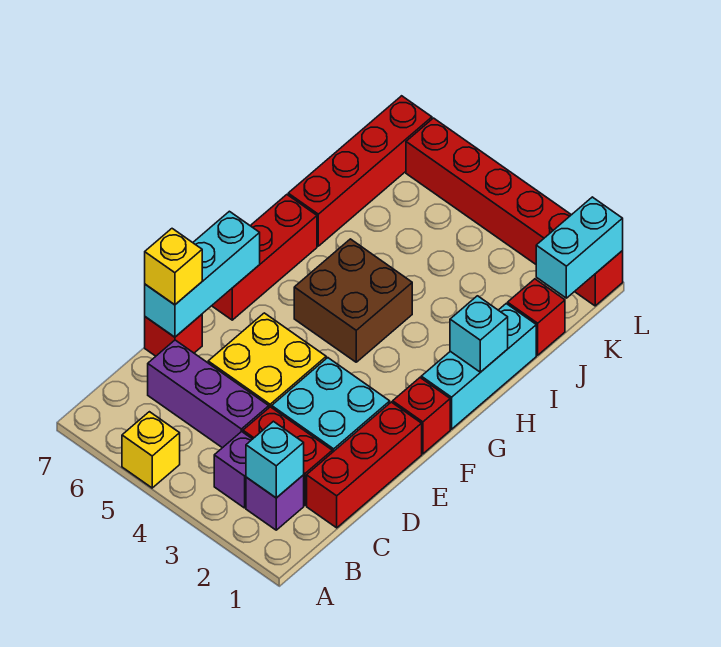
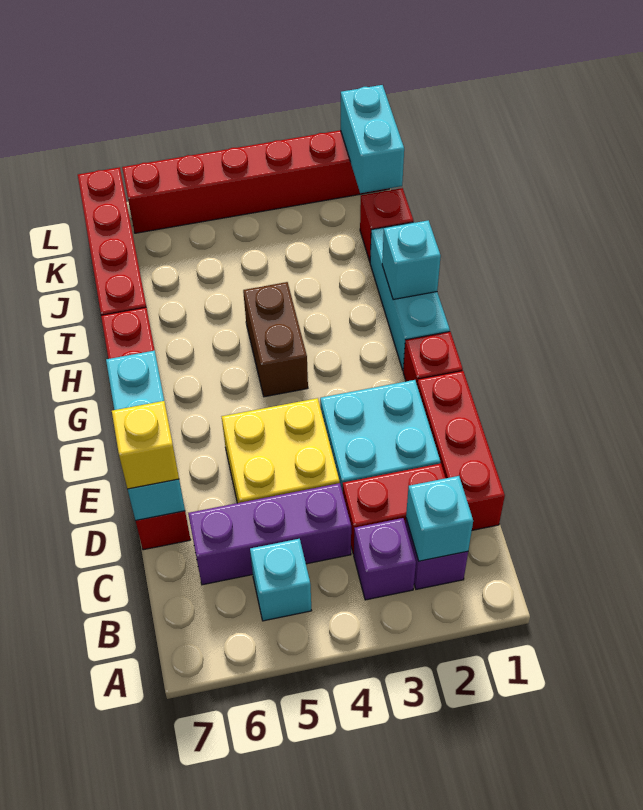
yellow brick A5 level 1 -> none
none -> cyan brick B5 level 1
brown brick G4:H5 level 1 -> brown brick G4:H4 level 1

